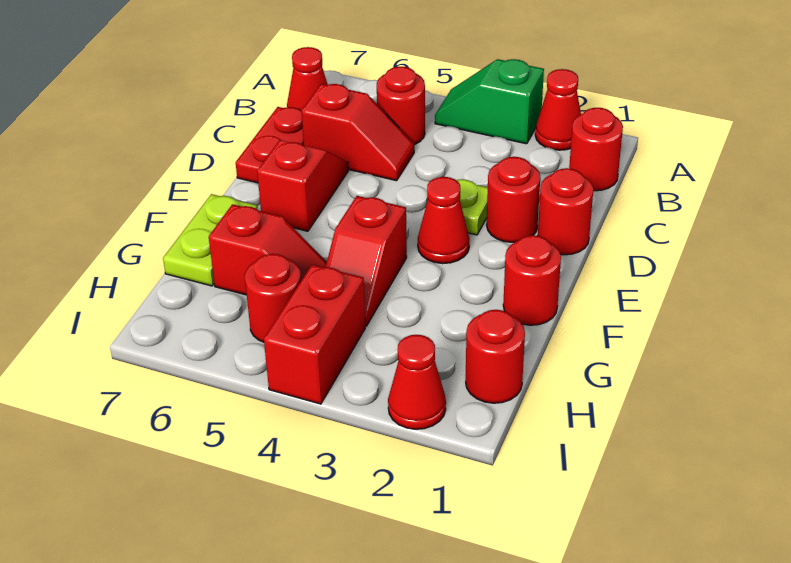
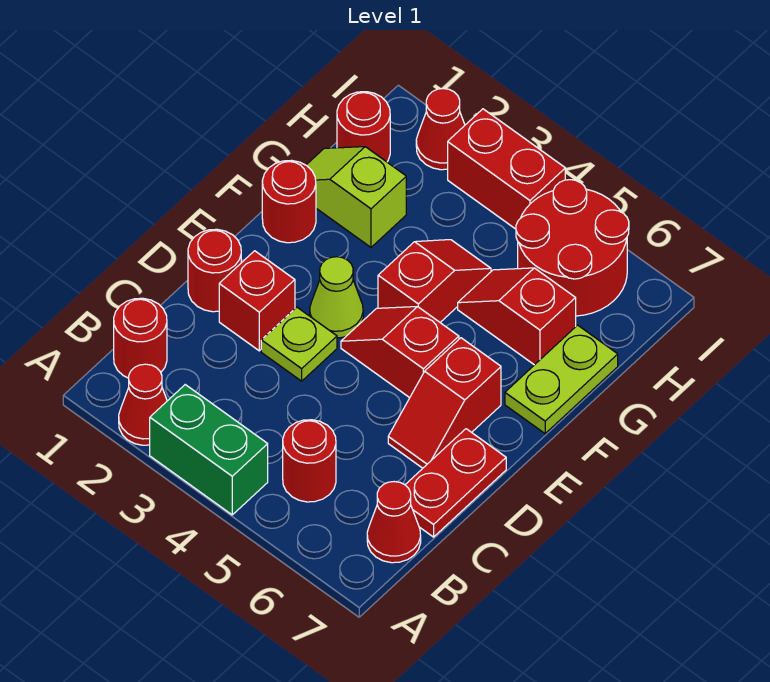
green slope A3:A4 level 1 top 3 -> green brick A3:A4 level 1
red slope C5:C6 level 1 top 6 -> red slope E4:E5 level 1 top 5
red round brick D2 level 1 -> red brick D2 level 1
red cone E3 level 1 -> lime cone E3 level 1
none -> lime slope G1:G2 level 1 top 2
red brick H4:I4 level 1 -> red brick I3:I4 level 1
red round brick H5 level 1 -> red round brick H5:I6 level 1

